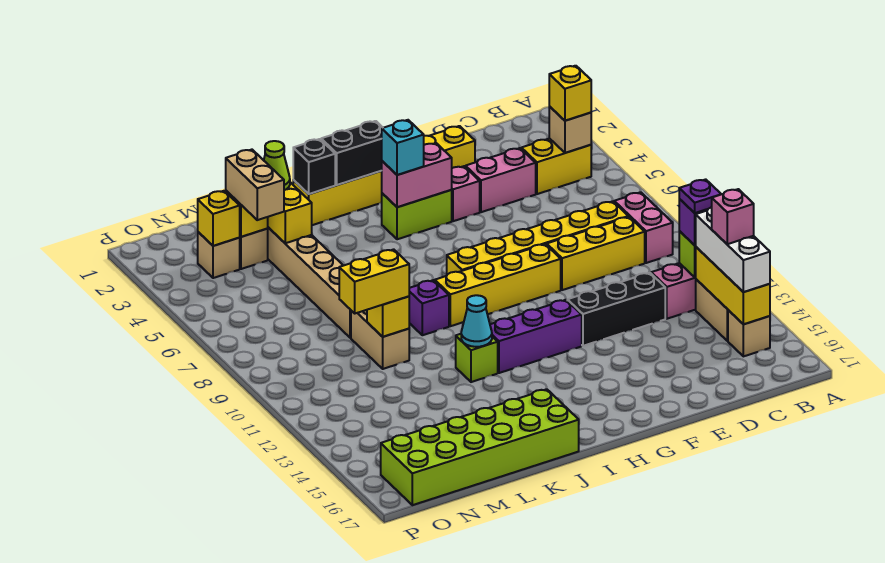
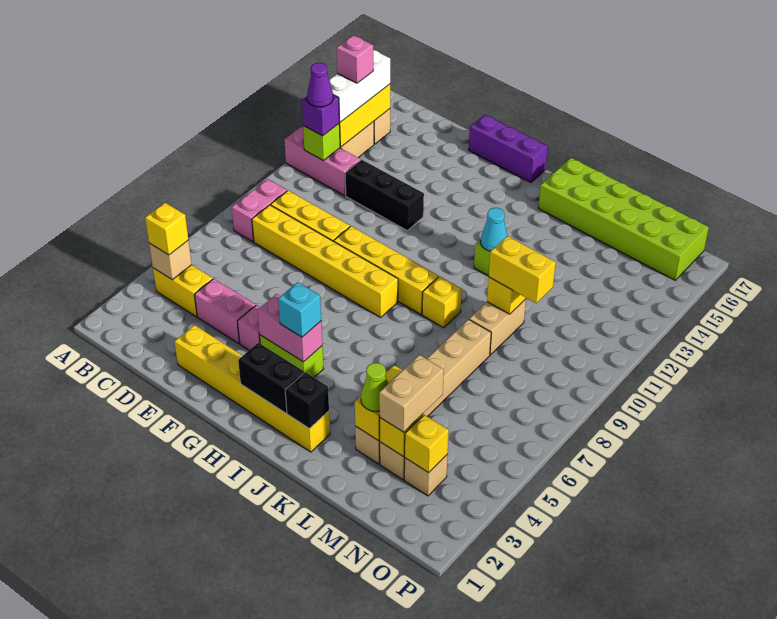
purple plate B12 level 4 -> purple cone B12 level 4
purple brick G12:I12 level 1 -> purple brick F17:H17 level 1
purple brick J9 level 1 -> yellow brick J9 level 1

